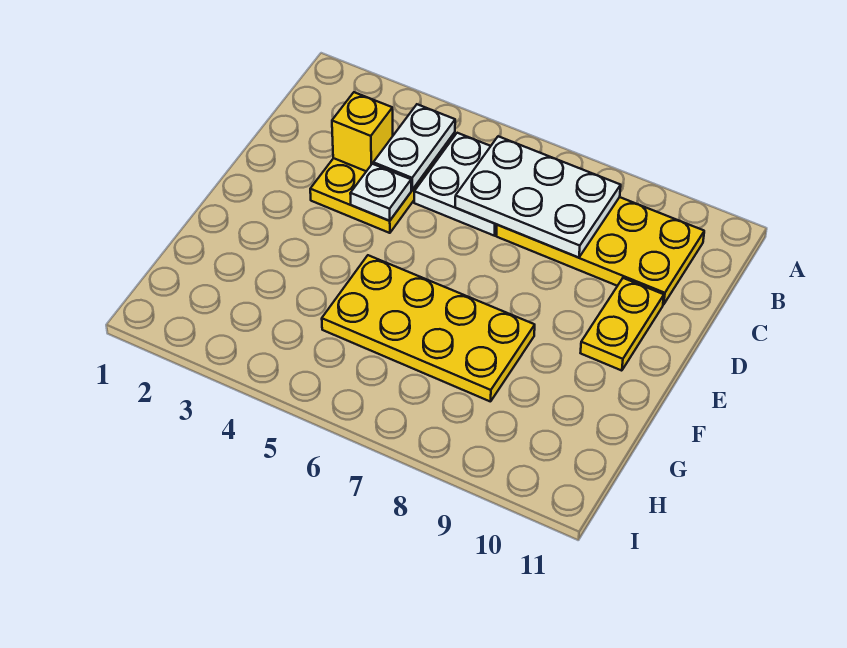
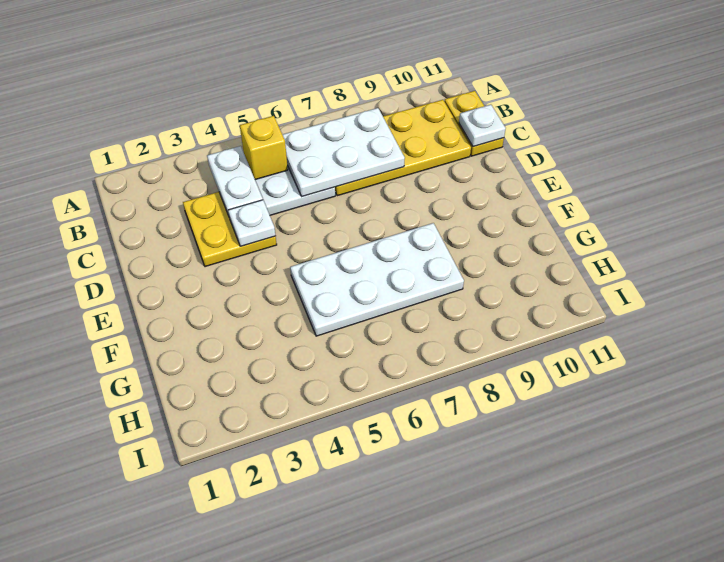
yellow brick C3 level 2 -> yellow brick B5 level 2
none -> white plate C11 level 2
yellow plate D10:E10 level 1 -> yellow plate B11:C11 level 1
yellow plate F5:G8 level 1 -> white plate F5:G8 level 1

